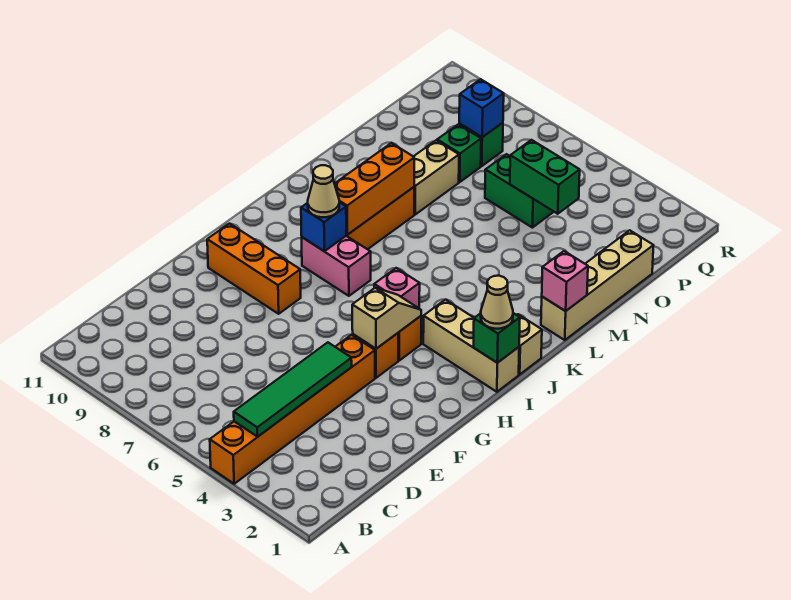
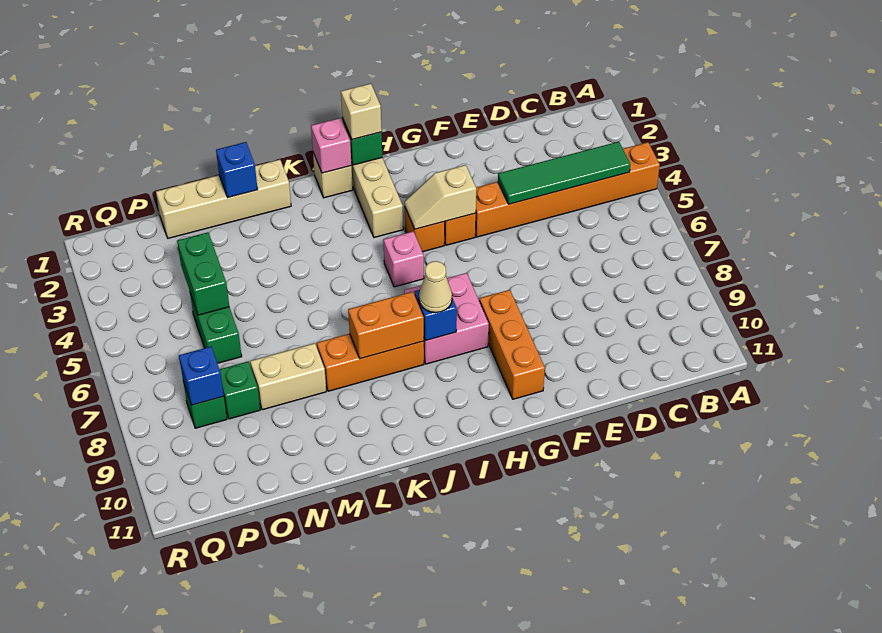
tan cone I1 level 3 -> tan brick I1 level 3
pink brick I7:I8 level 1 -> pink brick H7:I8 level 1
orange brick J8:L8 level 2 -> orange brick J8:K8 level 2
pink brick L1 level 2 -> pink brick J1 level 2
none -> blue brick M1 level 2

